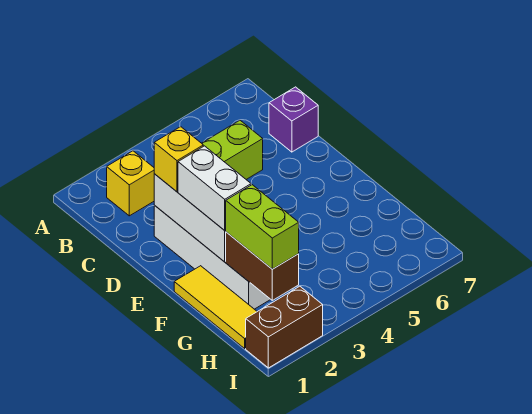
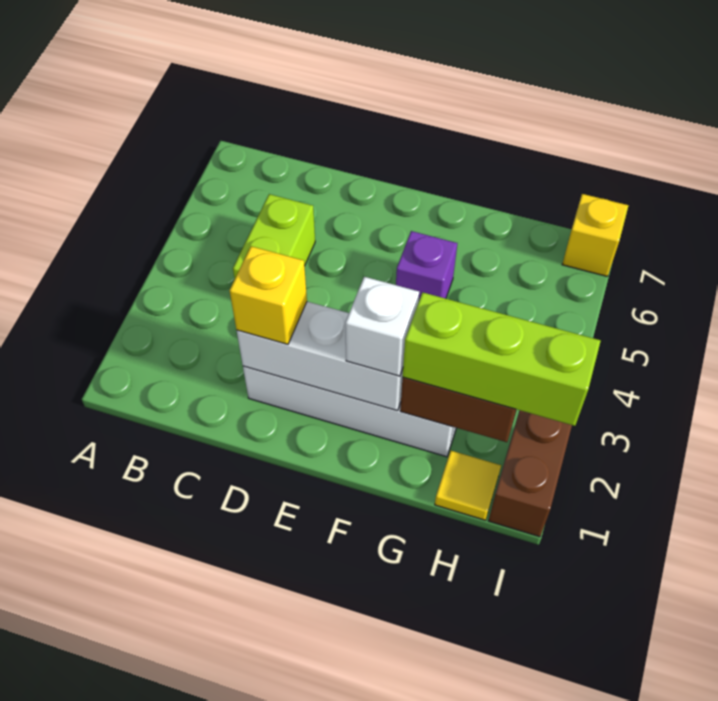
yellow brick B2 level 1 -> yellow brick I7 level 1
purple brick C7 level 1 -> purple brick F5 level 1
white brick E2:F2 level 3 -> white brick F2 level 3
yellow tile F1:H1 level 1 -> yellow tile H1 level 1
lime brick G2:H2 level 3 -> lime brick G2:I2 level 3

